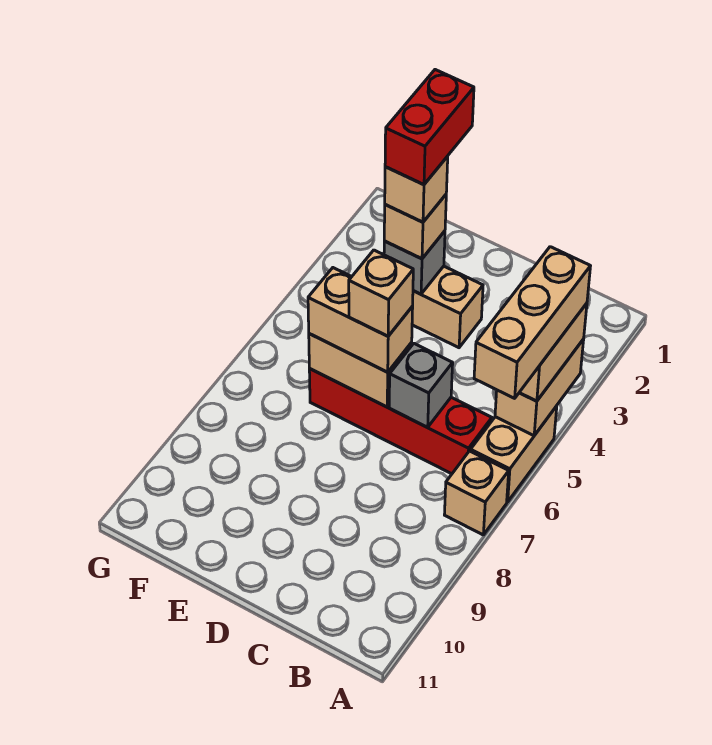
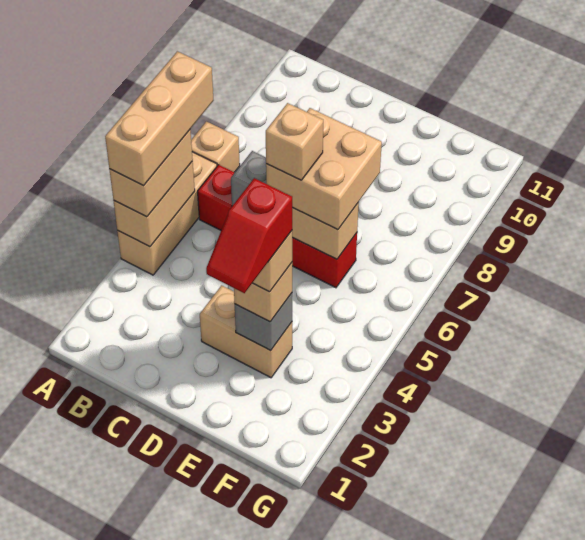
tan brick A5:A6 level 1 -> tan brick A4:A6 level 1
tan brick D6:E6 level 3 -> tan brick D6:E7 level 3
red brick E2:E3 level 5 -> red slope E2:E3 level 5 top 3

